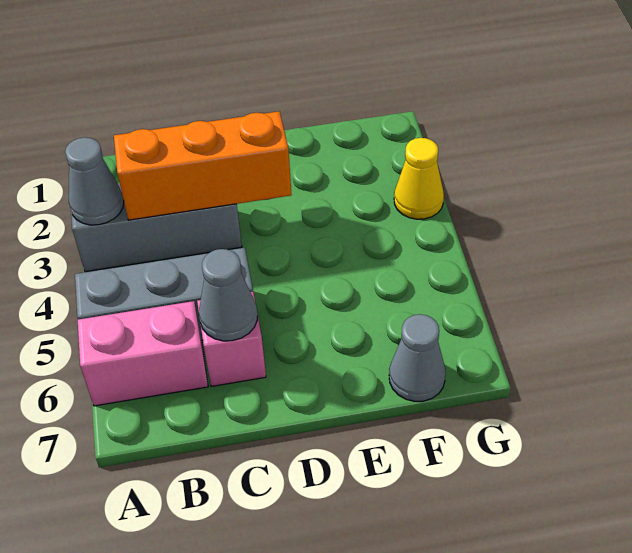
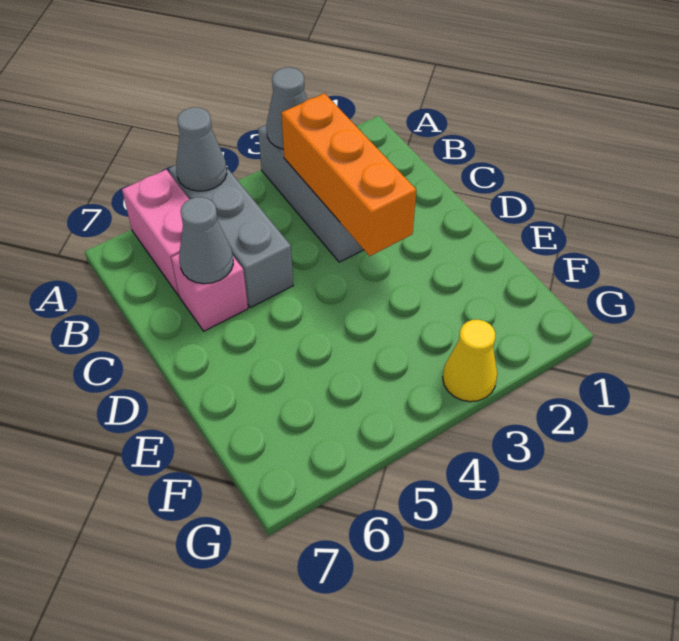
grey cone F7 level 1 -> grey cone A5 level 2

